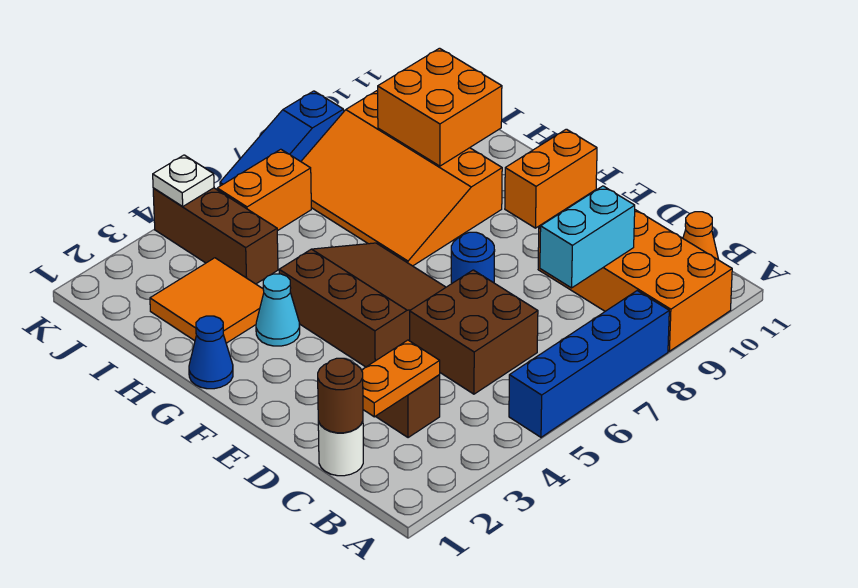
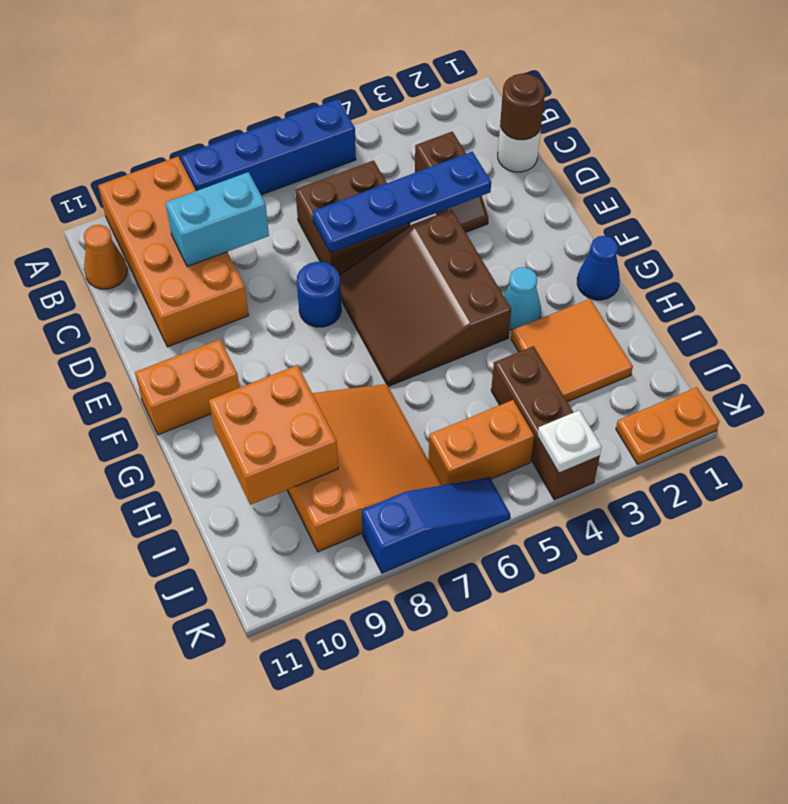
orange plate C2:C3 level 2 -> orange plate K1:K2 level 1
none -> blue plate D3:D6 level 2
orange slope G7:J9 level 1 top 9 -> orange slope H7:J9 level 1 top 9

